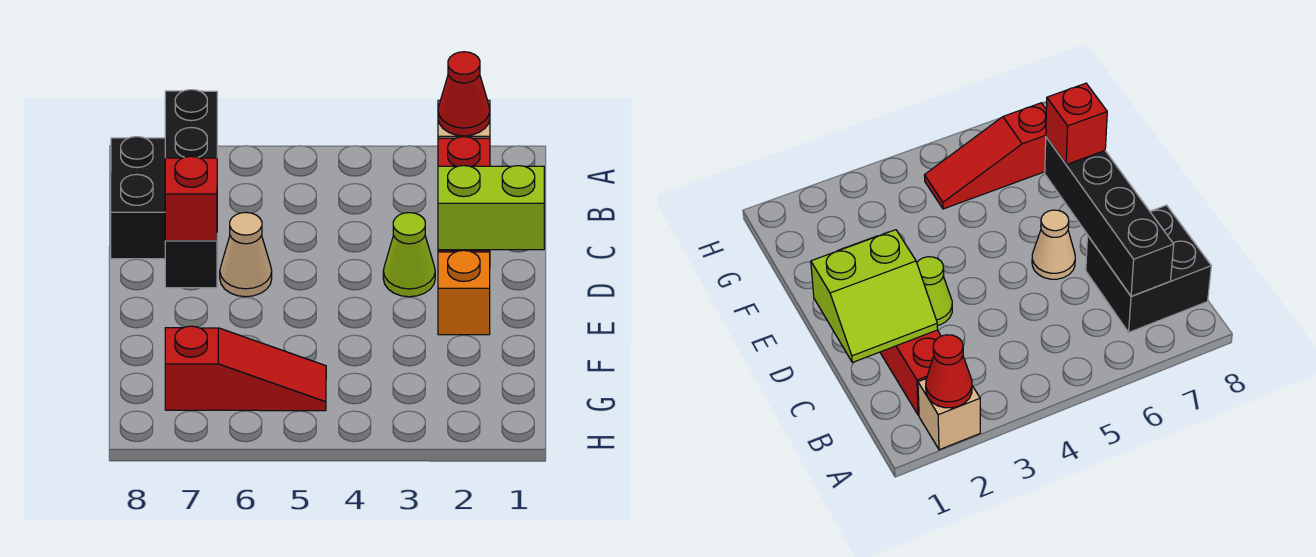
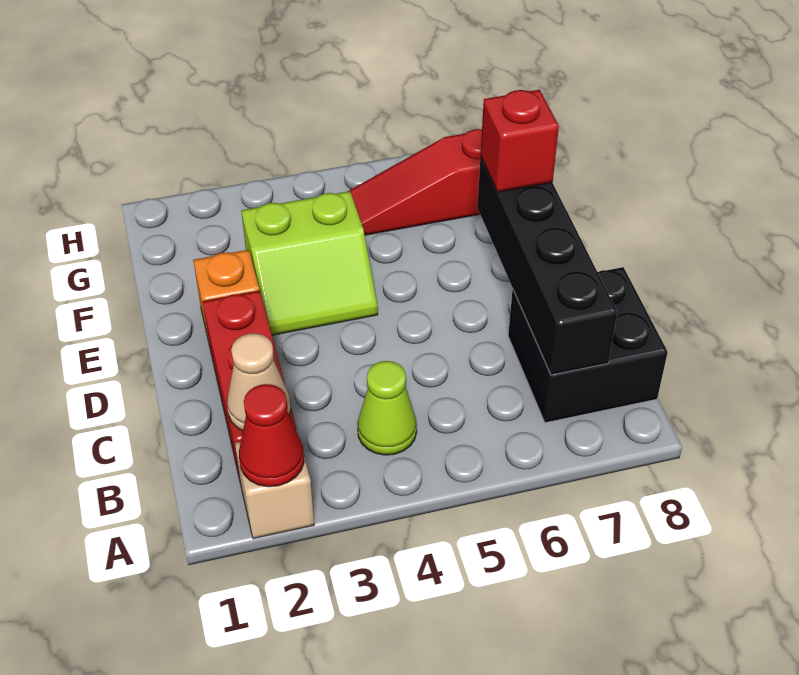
lime slope C1:D2 level 2 top D -> lime slope E3:F4 level 1 top F
lime cone D3 level 1 -> lime cone B4 level 1
tan cone D6 level 1 -> tan cone B2 level 2

